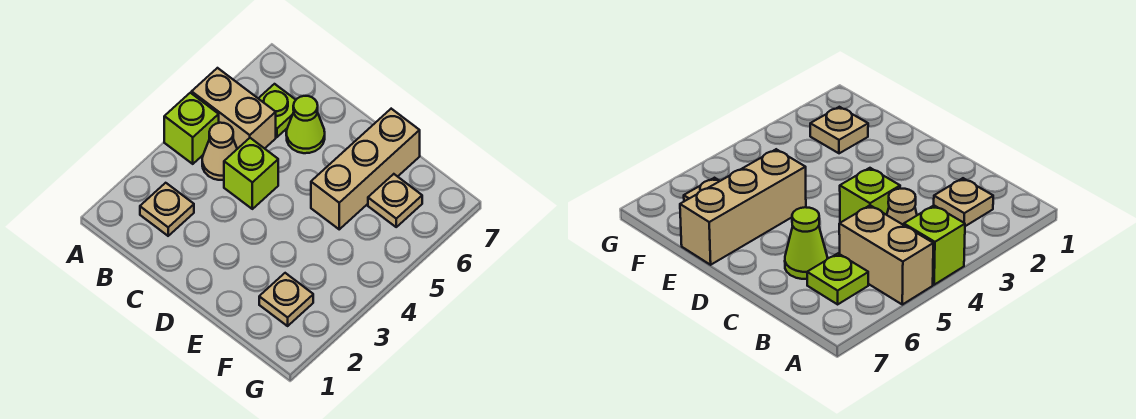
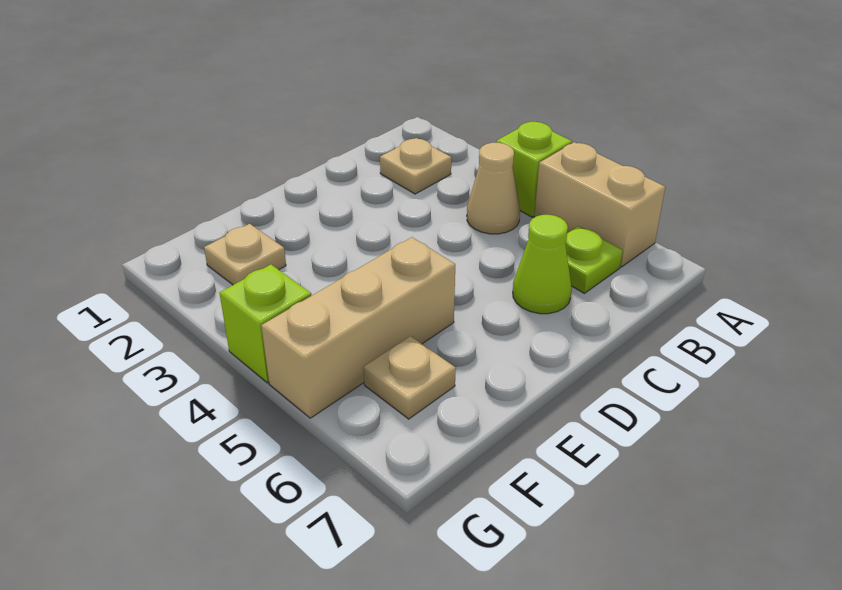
tan brick A5:B5 level 1 -> tan brick A5:A6 level 1
lime brick C4 level 1 -> lime brick G4 level 1
tan brick E5:E7 level 1 -> tan brick E5:G5 level 1

